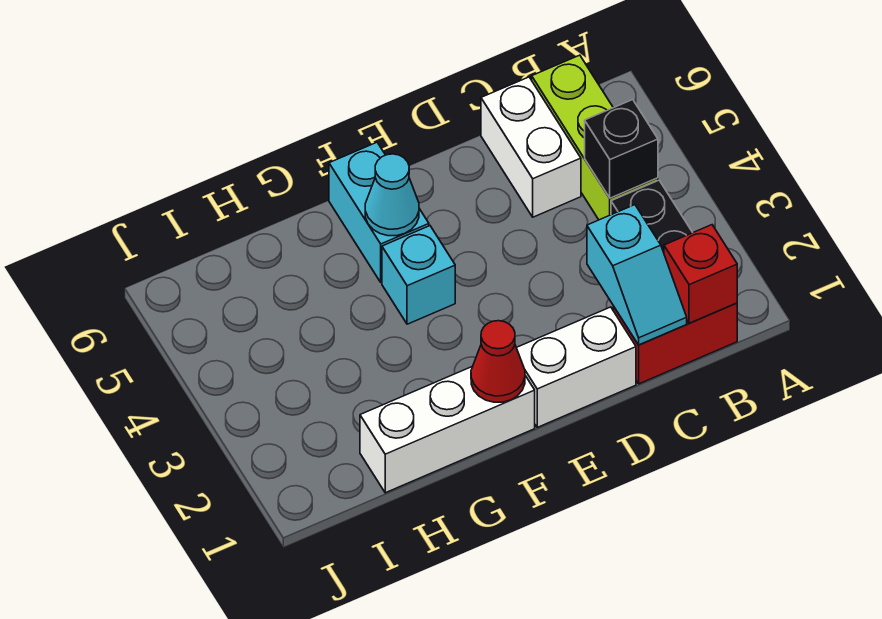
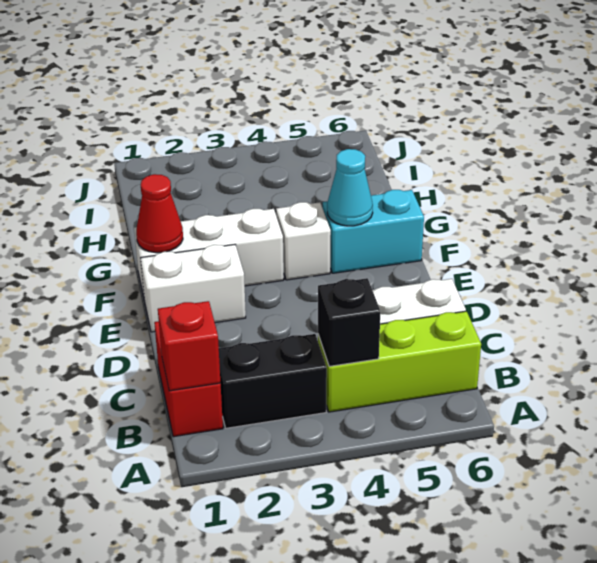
cyan slope C1:C2 level 2 top 2 -> none
white brick D1:E1 level 1 -> white brick E1:E2 level 1
white brick F1:H1 level 1 -> white brick F1:F3 level 1
cyan brick F4 level 1 -> white brick F4 level 1

